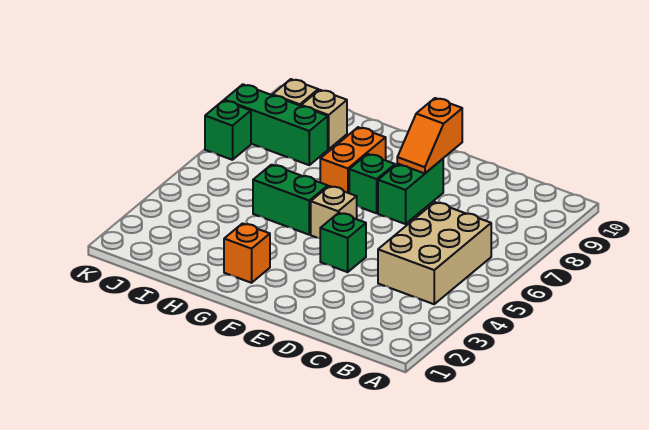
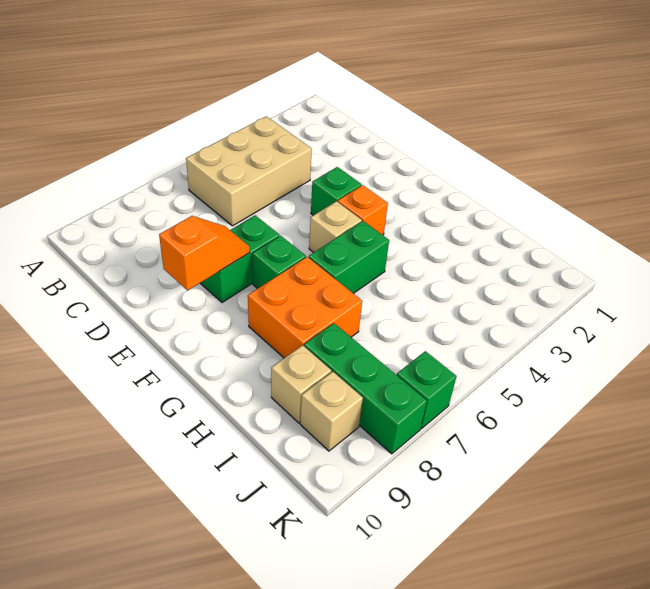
orange brick G2 level 1 -> orange brick F4 level 1
green brick G5:H5 level 1 -> green brick G5:G6 level 1
orange brick G7:G8 level 1 -> orange brick G7:H8 level 1

